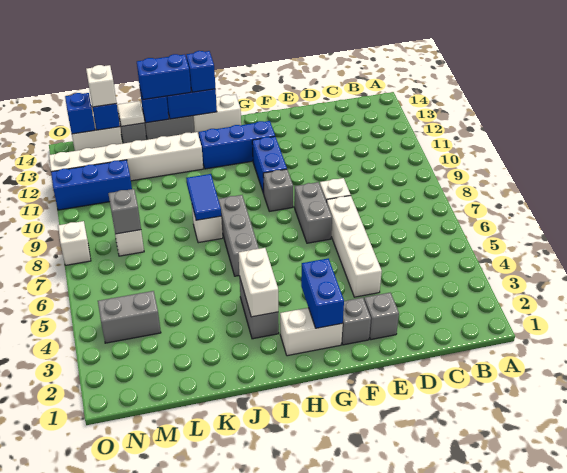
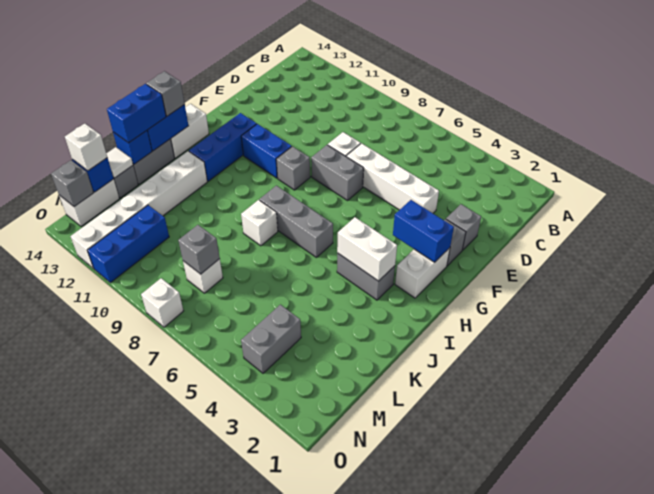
blue brick I14 level 3 -> grey brick I14 level 3
blue tile J8:J9 level 2 -> none
blue brick N14 level 2 -> grey brick N14 level 2

